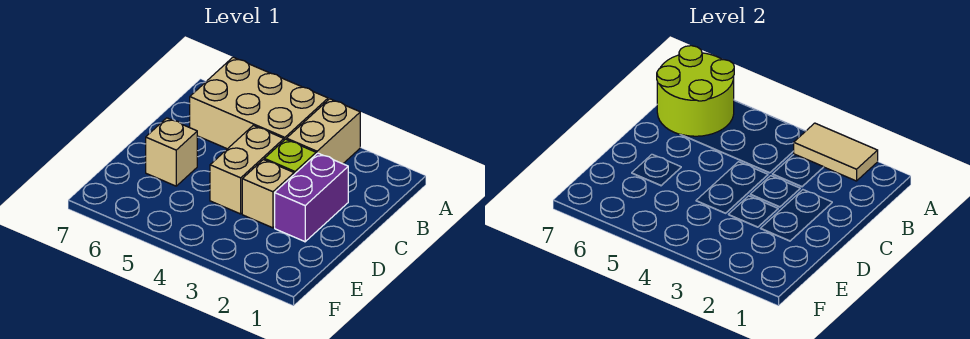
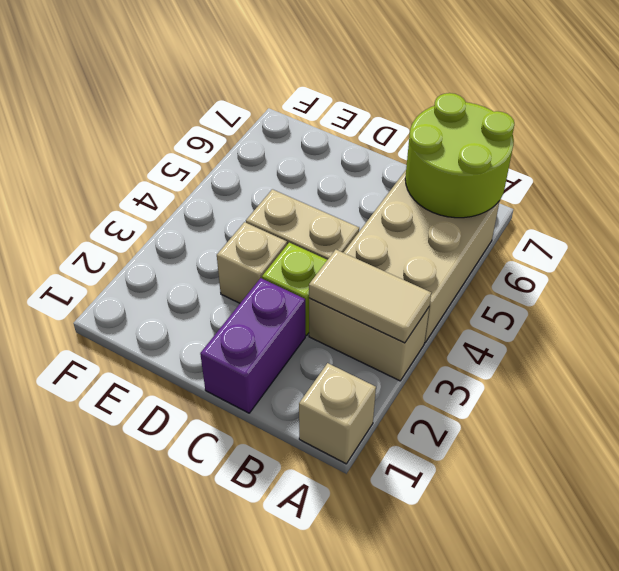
tan tile A2:A3 level 2 -> tan tile A3:B3 level 2
purple brick C2:D2 level 1 -> purple brick C1:C2 level 1
tan brick D6 level 1 -> tan brick A1 level 1

